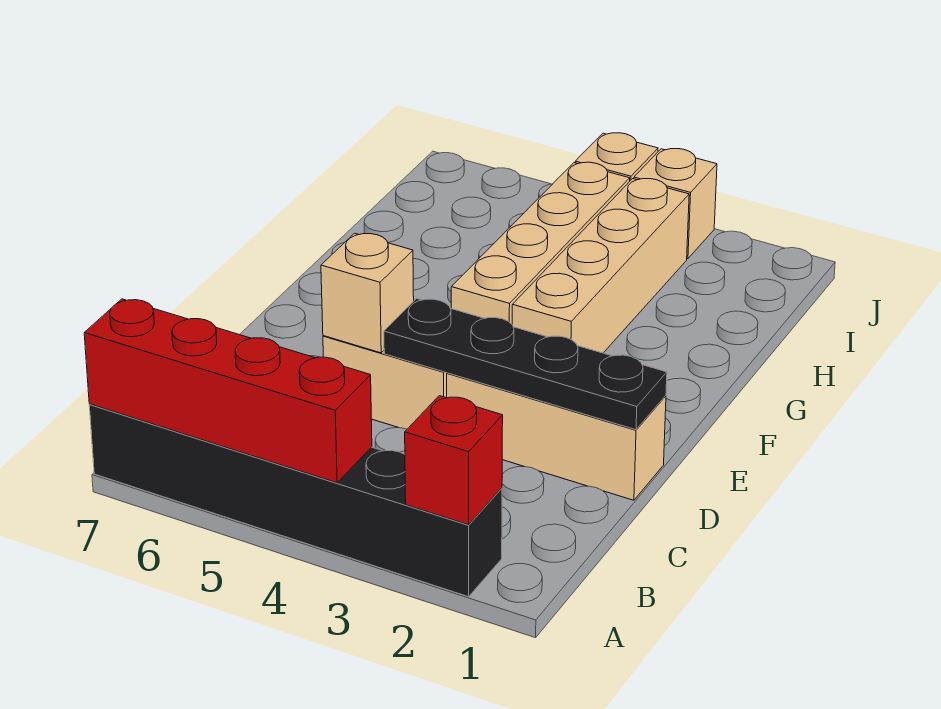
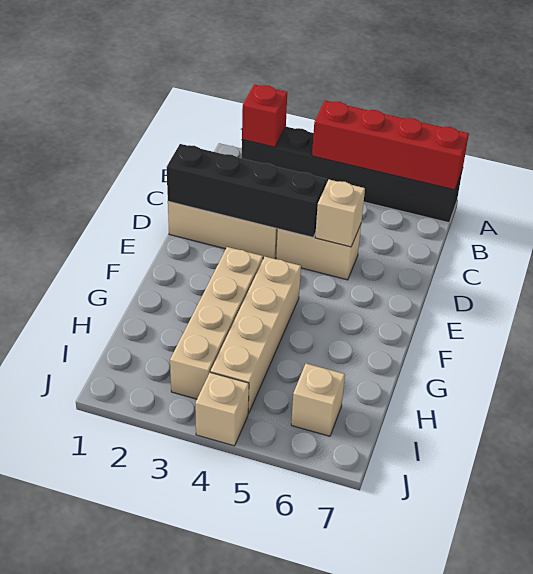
black plate D1:D4 level 2 -> black brick D1:D4 level 2
tan brick J3 level 1 -> tan brick I6 level 1

